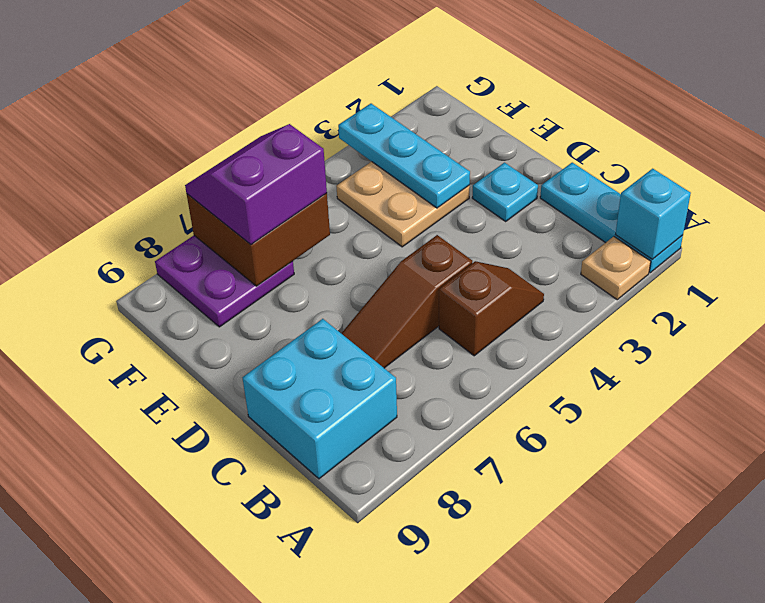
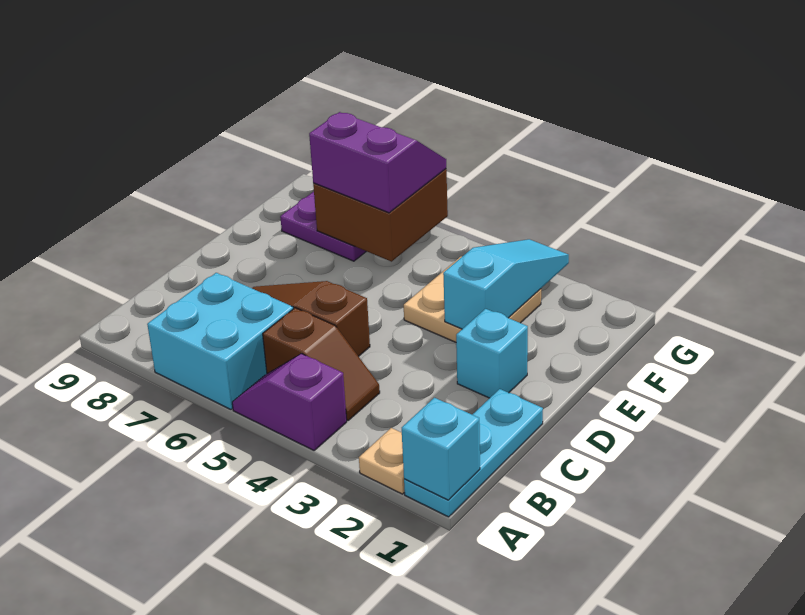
none -> purple slope A4:A5 level 1 top 4
cyan brick B8:C9 level 1 -> cyan brick A6:B7 level 1
cyan plate D2 level 1 -> cyan brick D2 level 1
cyan plate E3:G3 level 2 -> cyan slope E3:G3 level 2 top E

